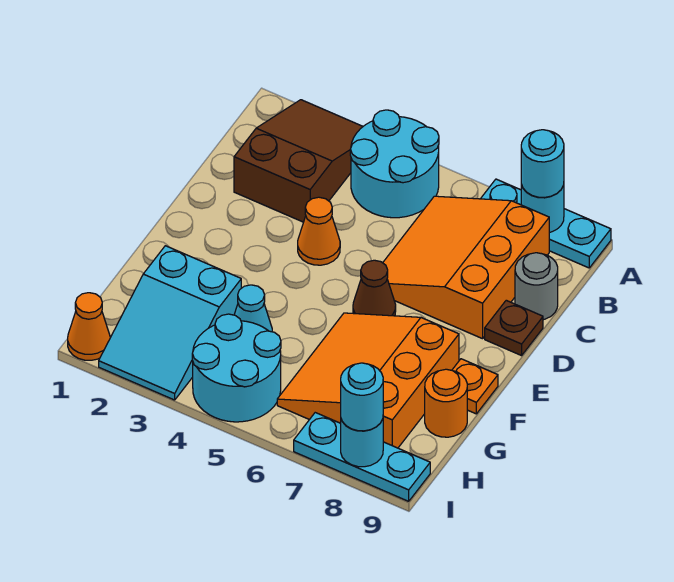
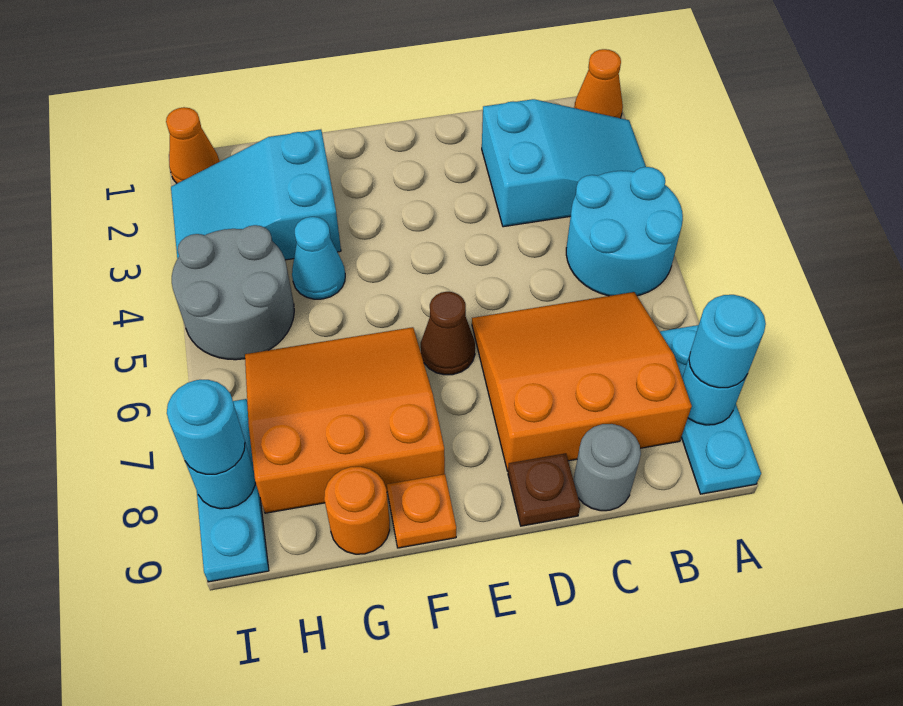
brown slope A2:C3 level 1 top C -> cyan slope A2:C3 level 1 top C
orange cone D4 level 1 -> orange cone A1 level 1
cyan round brick H4:I5 level 1 -> grey round brick H4:I5 level 1

